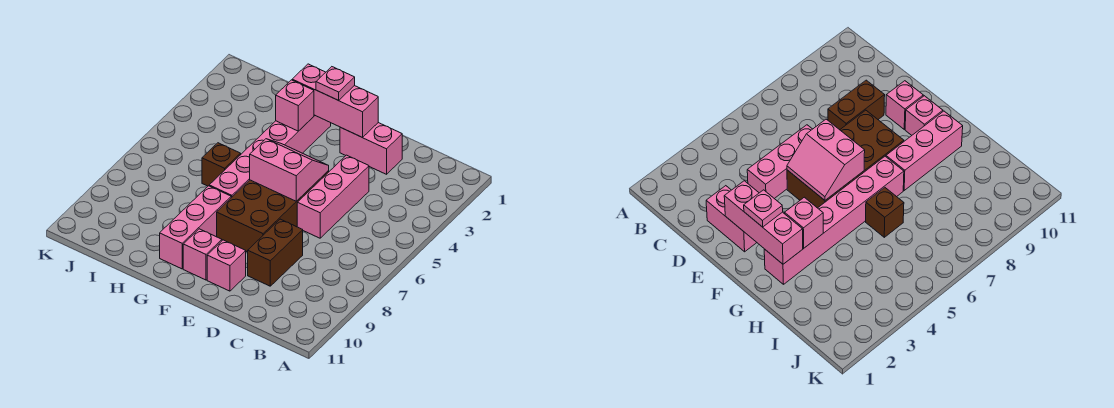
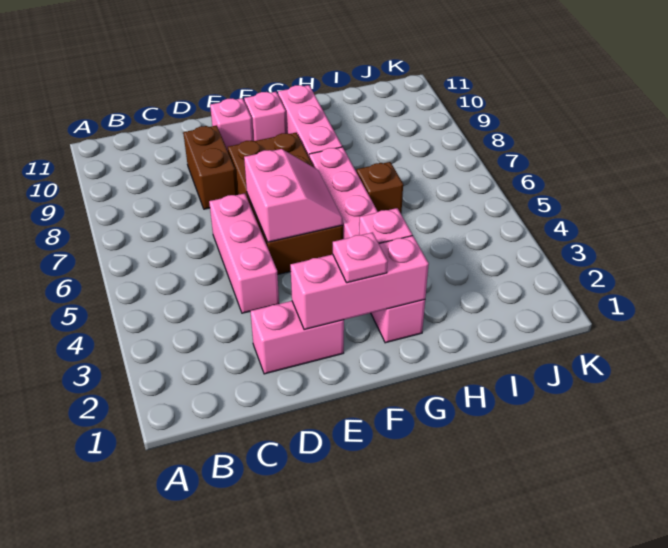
pink slope E5:F6 level 2 top 6 -> pink slope E5:F6 level 2 top E

